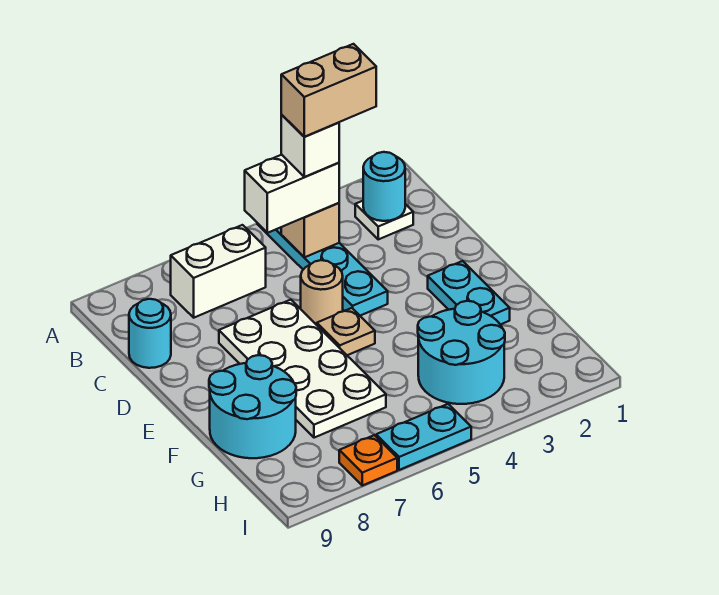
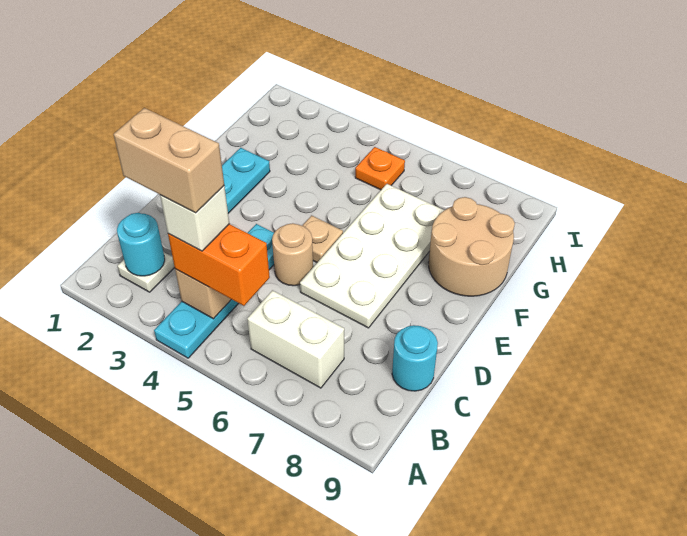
white brick B4:B5 level 3 -> orange brick B4:B5 level 3
cyan round brick F8:G9 level 1 -> tan round brick F8:G9 level 1
cyan round brick G3:H4 level 1 -> none
cyan plate I5:I6 level 1 -> none
orange plate I7 level 1 -> orange plate H5 level 1

